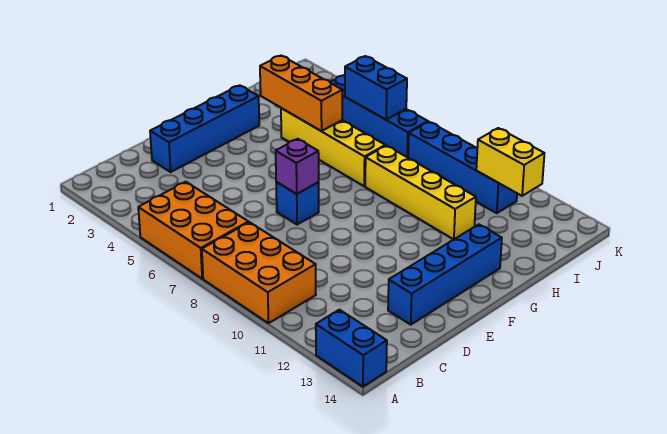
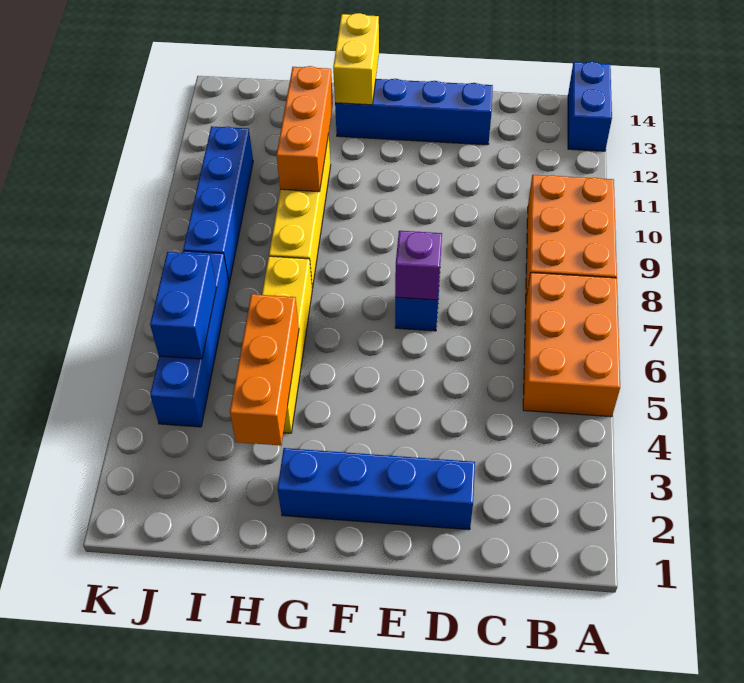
none -> orange brick H10:H12 level 2
yellow brick J11:J12 level 2 -> yellow brick G13:G14 level 2

